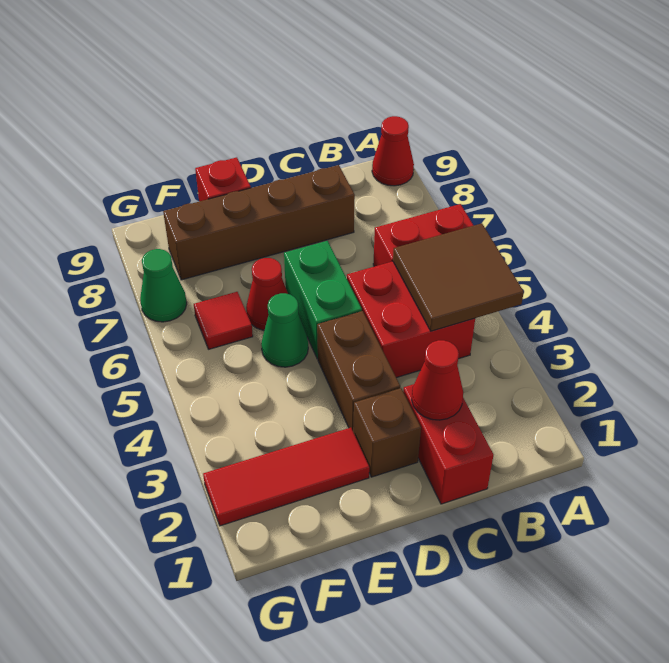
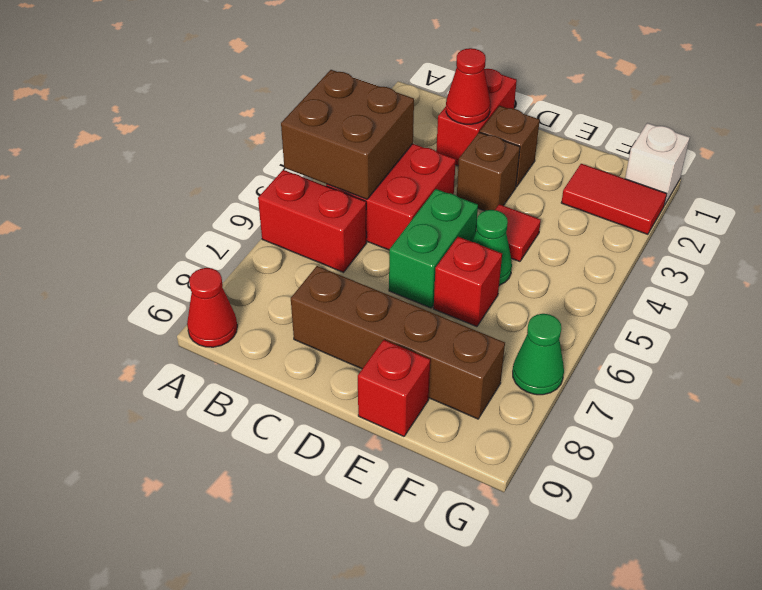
brown tile A4:B5 level 2 -> brown brick A4:B5 level 2
brown brick D3:D4 level 1 -> brown brick D3 level 1
red tile E2:G2 level 1 -> red tile F2:G2 level 1
red cone E6 level 1 -> red brick E6 level 1
red tile F6 level 1 -> red tile E4 level 1
none -> white brick G1 level 1

